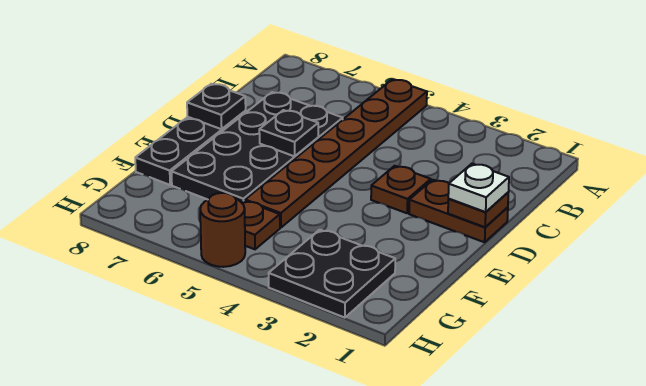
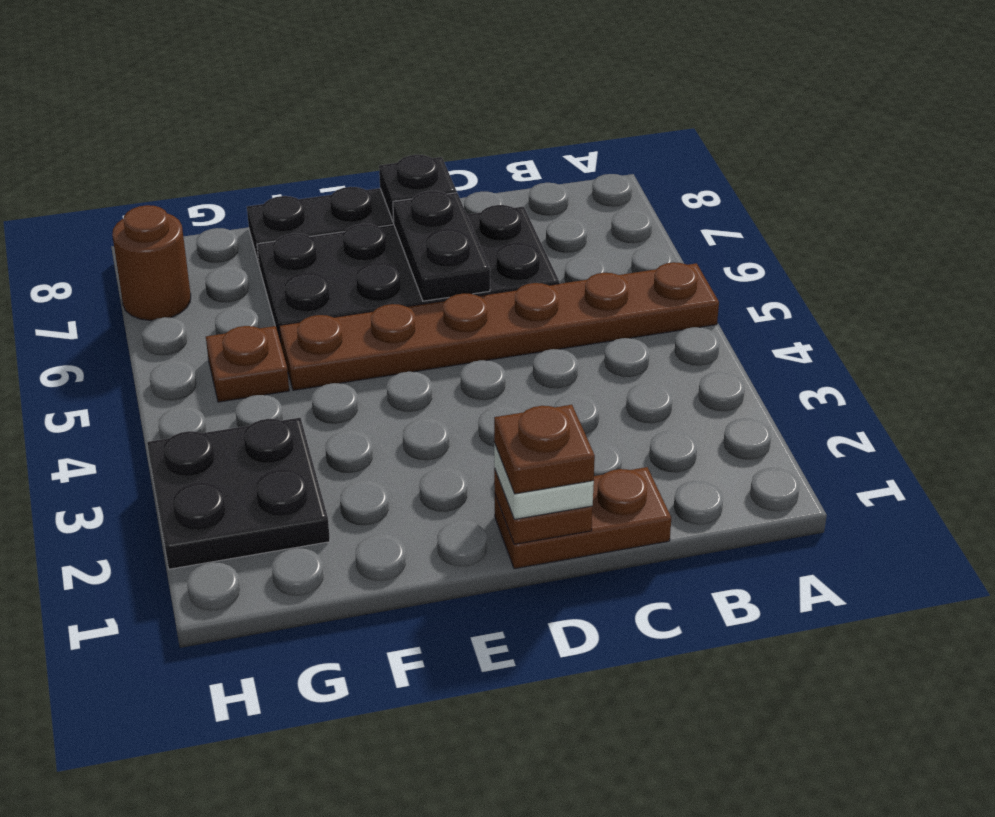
brown plate D1:D2 level 1 -> brown plate C1:D1 level 1
brown plate D3 level 1 -> brown plate D1 level 4
black plate D6 level 2 -> black plate D6:D7 level 2
brown round brick H5 level 1 -> brown round brick H7 level 1

